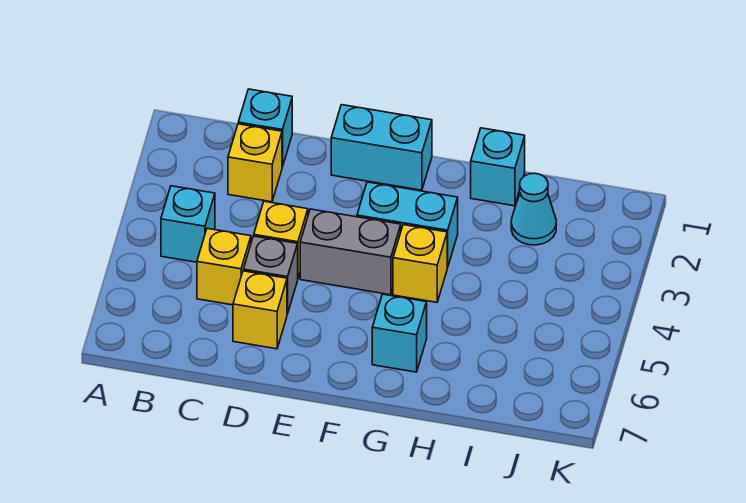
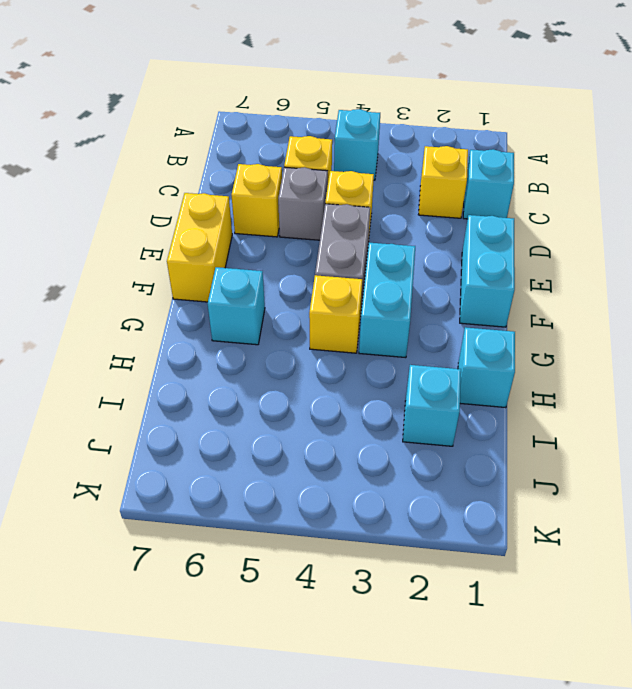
none -> yellow brick E7:F7 level 1
cyan cone I2 level 1 -> cyan brick I2 level 1

